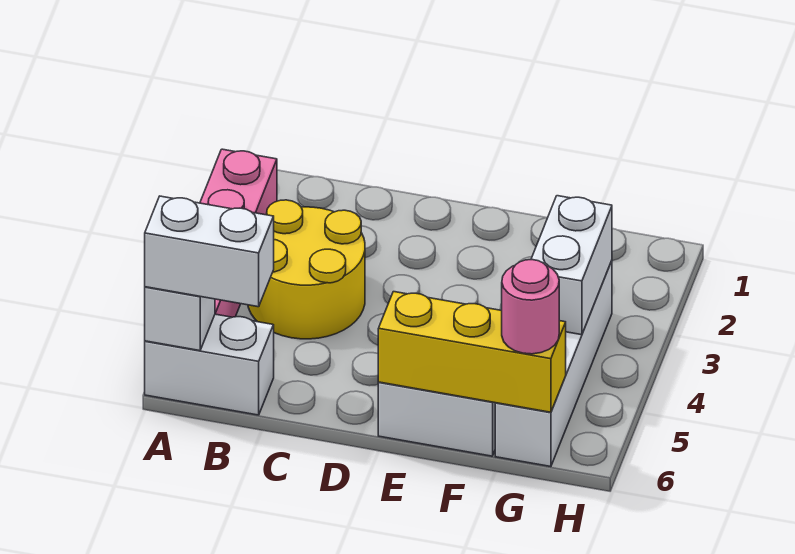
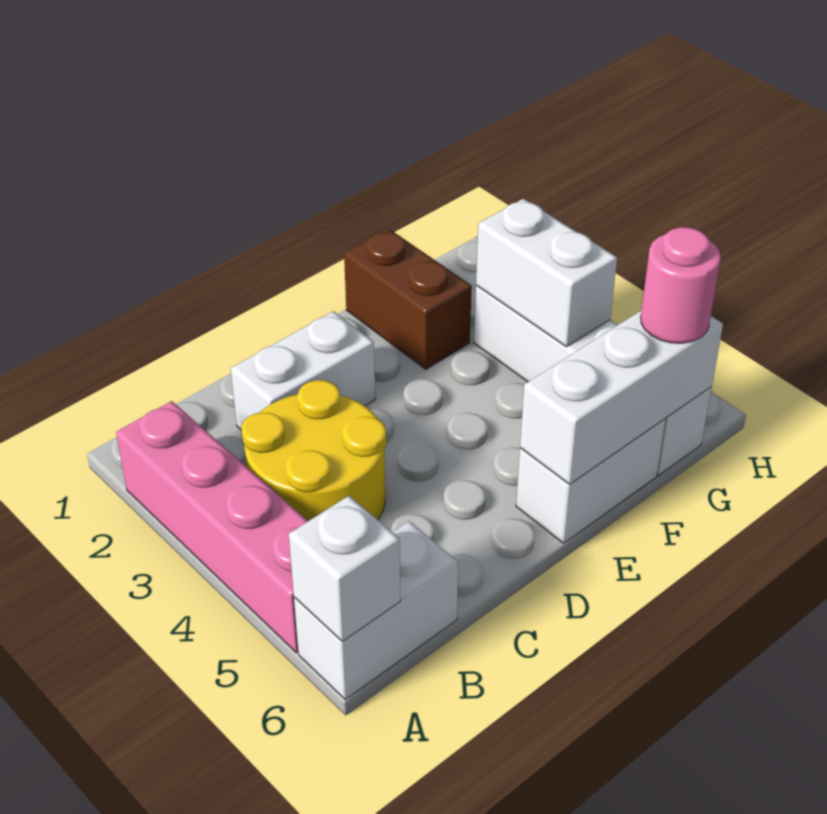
white brick A6:B6 level 3 -> white brick C2:D2 level 1
yellow brick E6:G6 level 2 -> white brick E6:G6 level 2
none -> brown brick F1:F2 level 1

